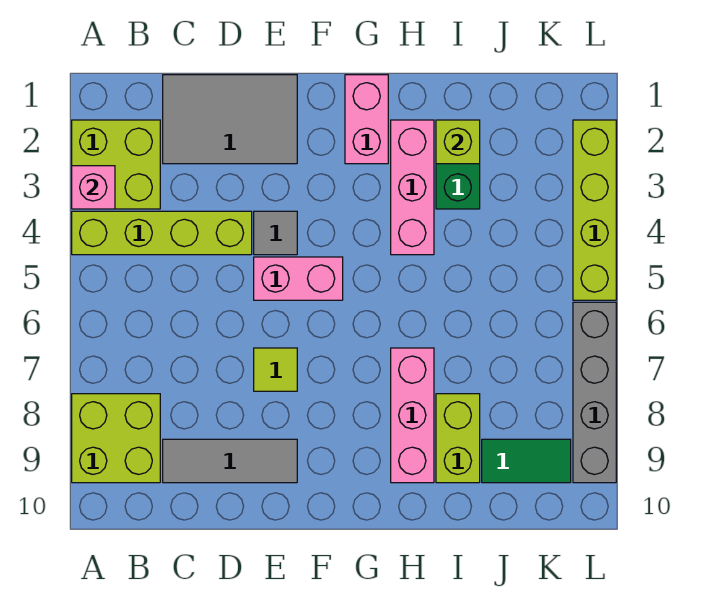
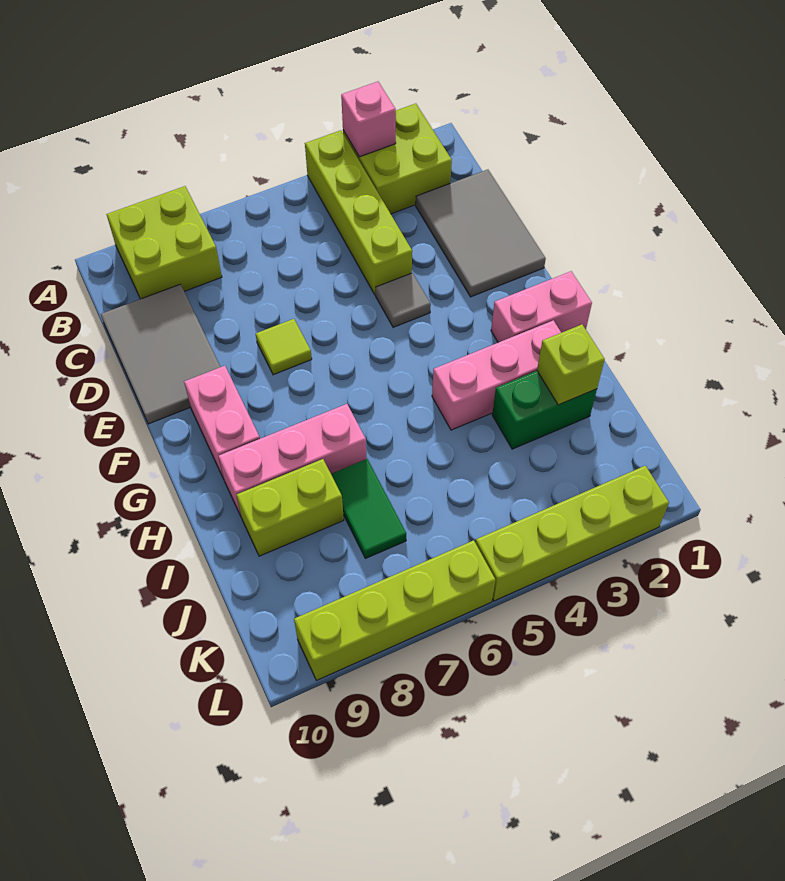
grey tile C9:E9 level 1 -> grey tile C9:E10 level 1
pink brick E5:F5 level 1 -> pink brick F9:G9 level 1
green tile J9:K9 level 1 -> green tile I7:J7 level 1
grey brick L6:L9 level 1 -> lime brick L6:L9 level 1

